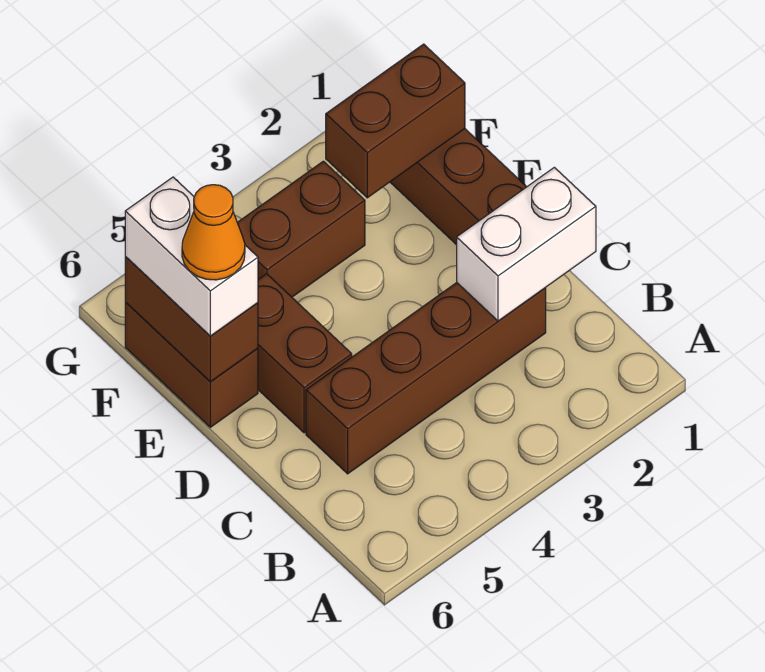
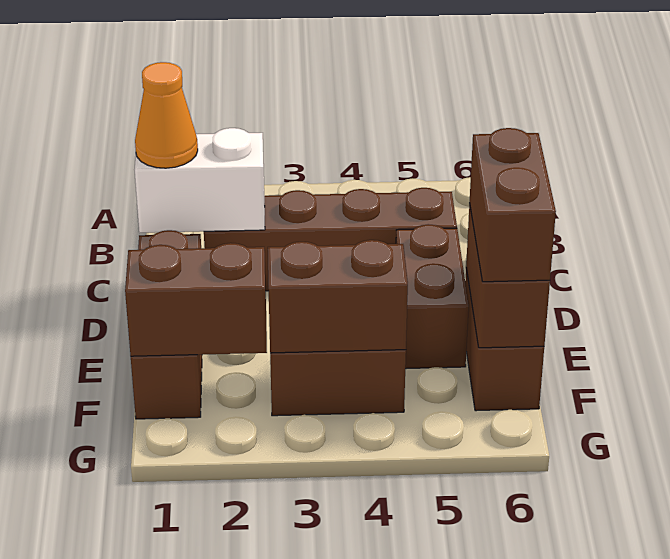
white brick E6:F6 level 3 -> brown brick E6:F6 level 3
orange cone E6 level 4 -> orange cone C1 level 3
none -> brown brick F3:F4 level 2

